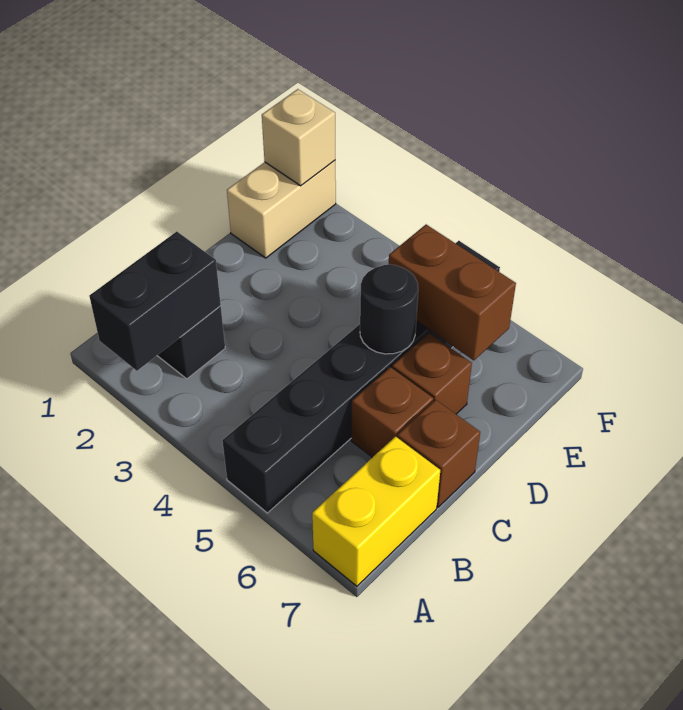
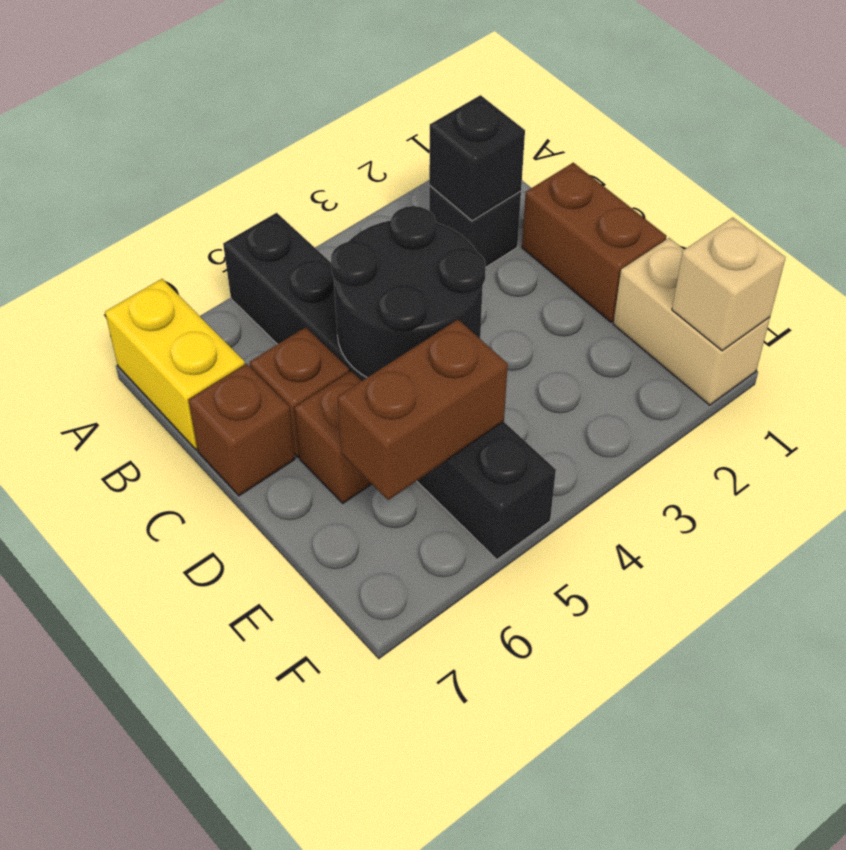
black brick A2:B2 level 2 -> black brick B2 level 2
none -> brown brick C1:D1 level 1
black round brick D5 level 2 -> black round brick C4:D5 level 2

